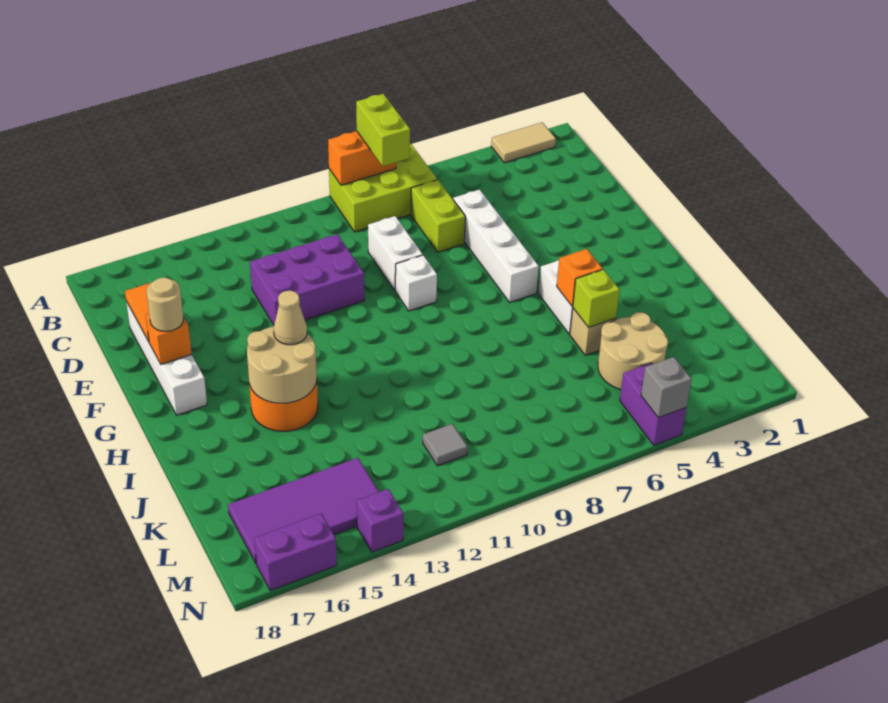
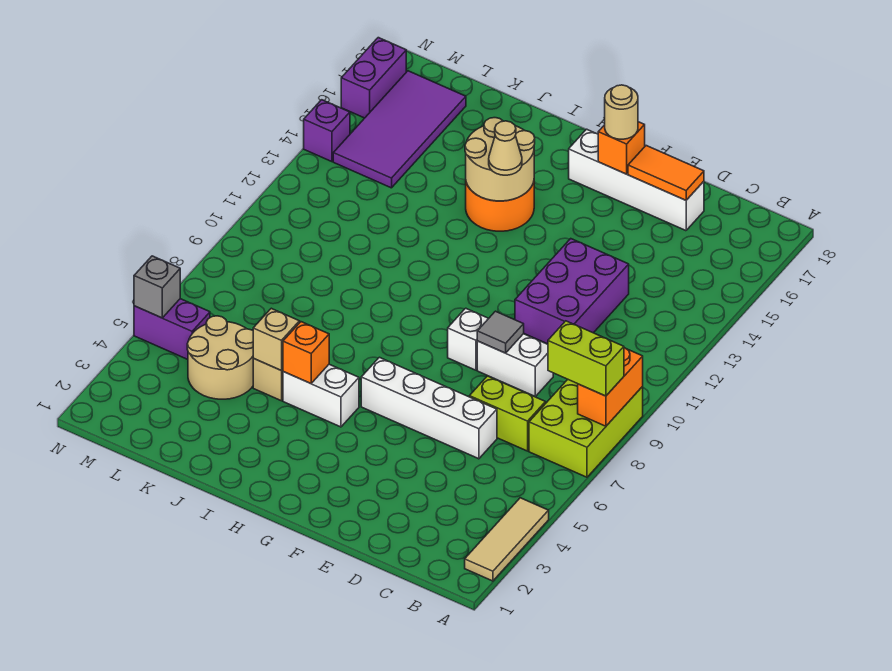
tan tile A2:A3 level 1 -> tan tile A2:A4 level 1
lime brick J5 level 2 -> tan brick J5 level 2
grey tile L11 level 1 -> grey tile E9 level 2

